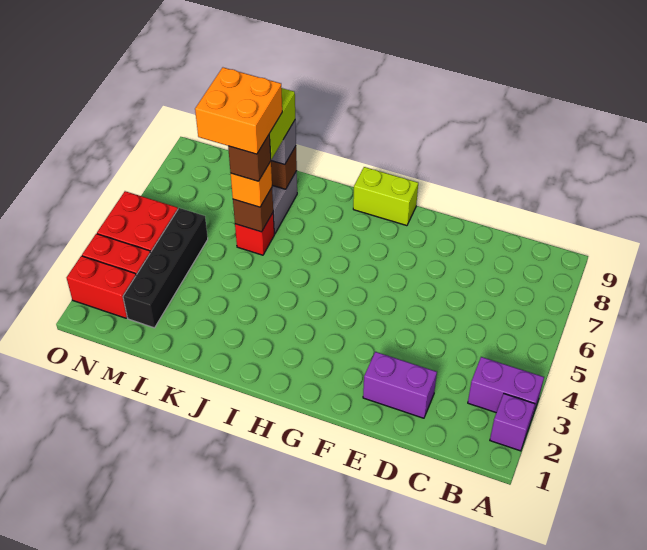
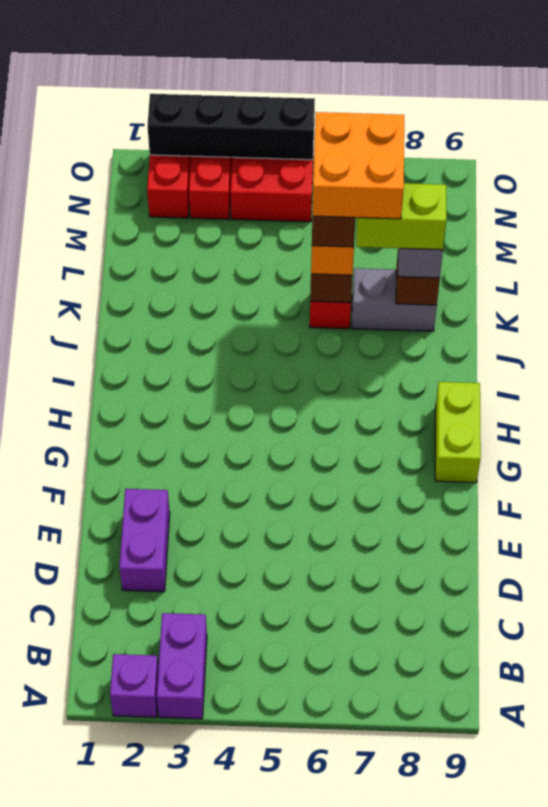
black brick M2:M5 level 1 -> black brick O2:O5 level 2

